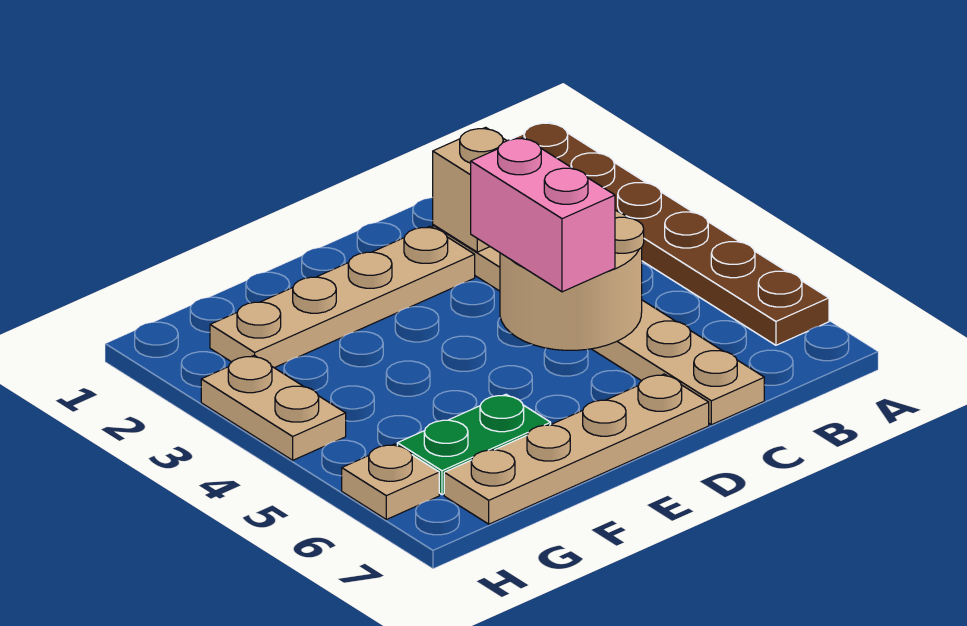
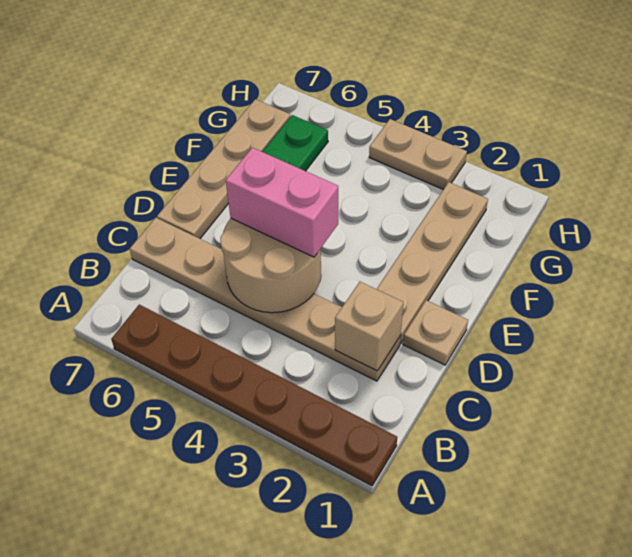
tan plate H6 level 1 -> tan plate D1 level 1

